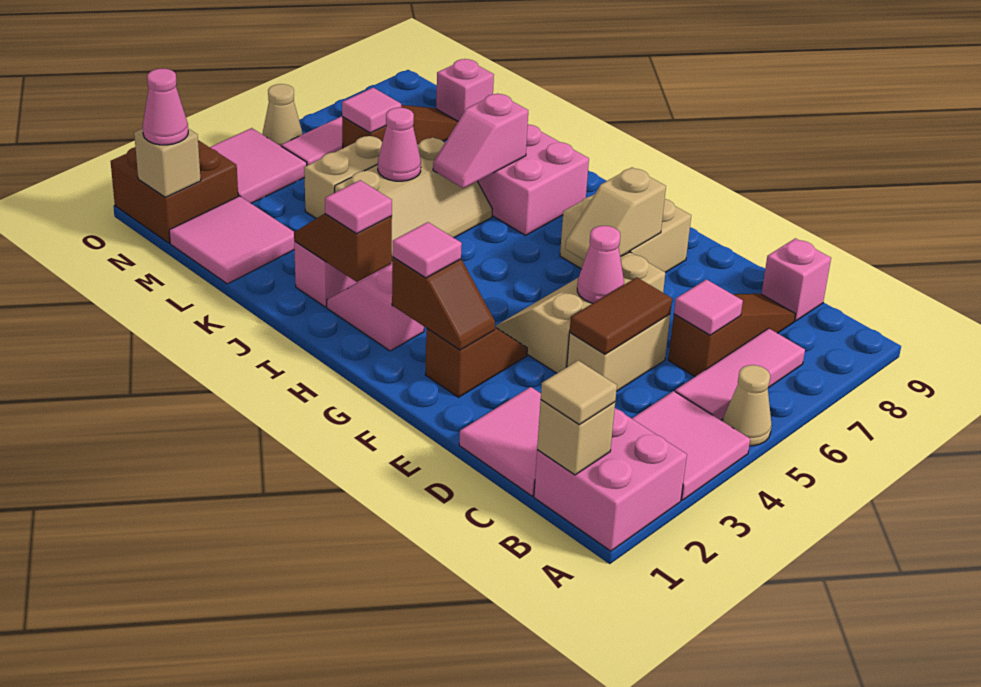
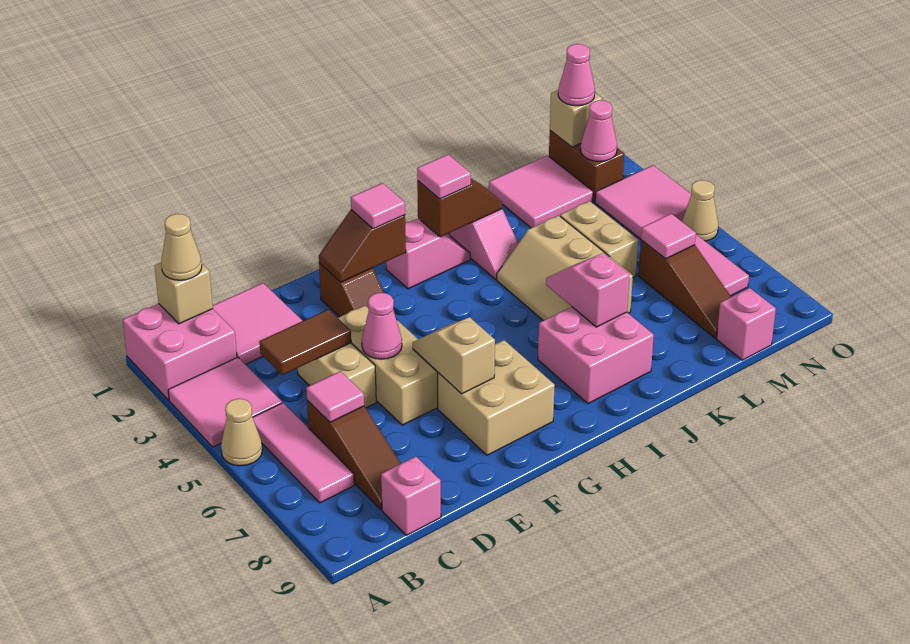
tan tile B1 level 3 -> tan cone B1 level 3
brown tile D4:D5 level 2 -> brown tile C4:D4 level 2
pink cone K5 level 2 -> pink cone N2 level 2
brown brick N1:O2 level 1 -> brown brick N1:N2 level 1

